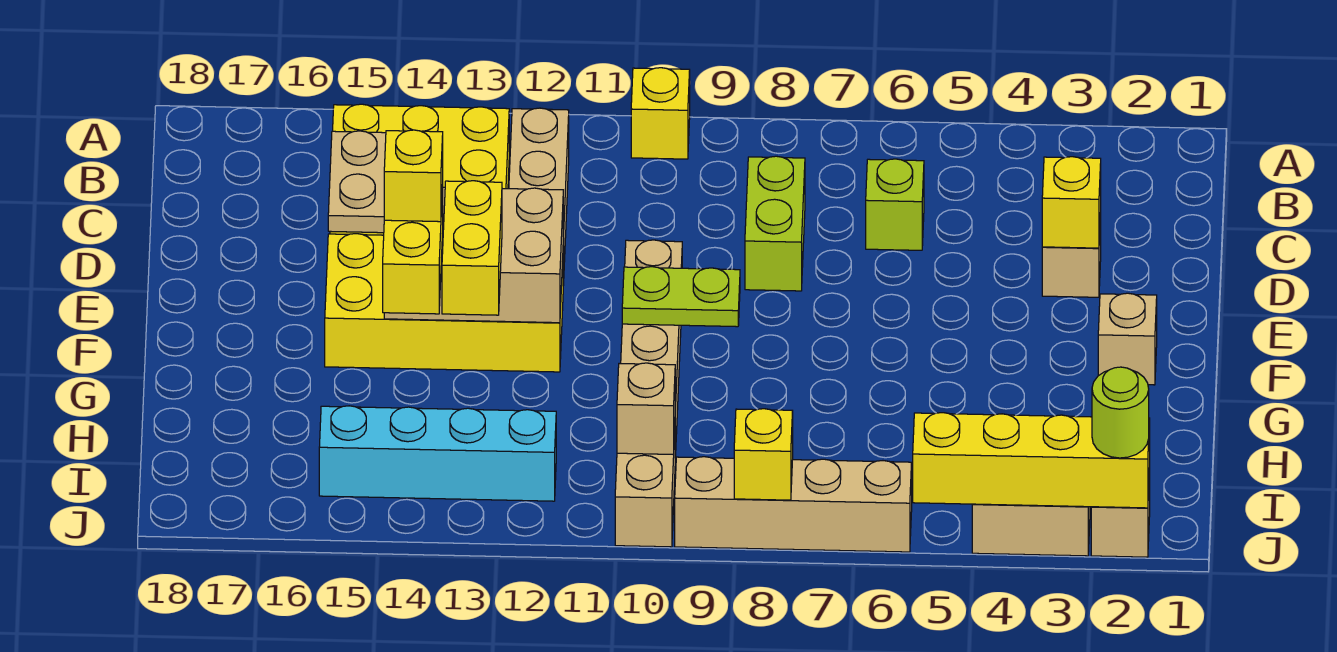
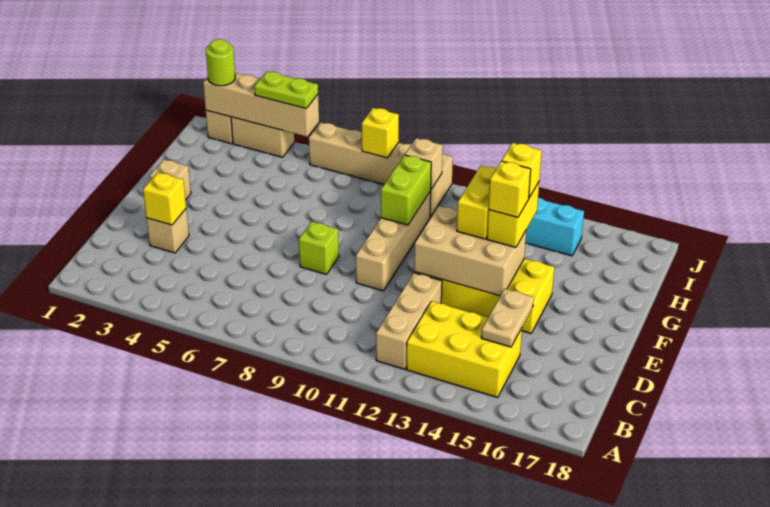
yellow brick A10 level 1 -> yellow brick G14 level 4
lime brick C6 level 1 -> lime brick E8 level 1
lime brick C8:D8 level 1 -> lime brick G10:H10 level 2
lime plate F9:F10 level 2 -> lime plate J4:J5 level 3
yellow brick J2:J5 level 2 -> tan brick J2:J5 level 2

